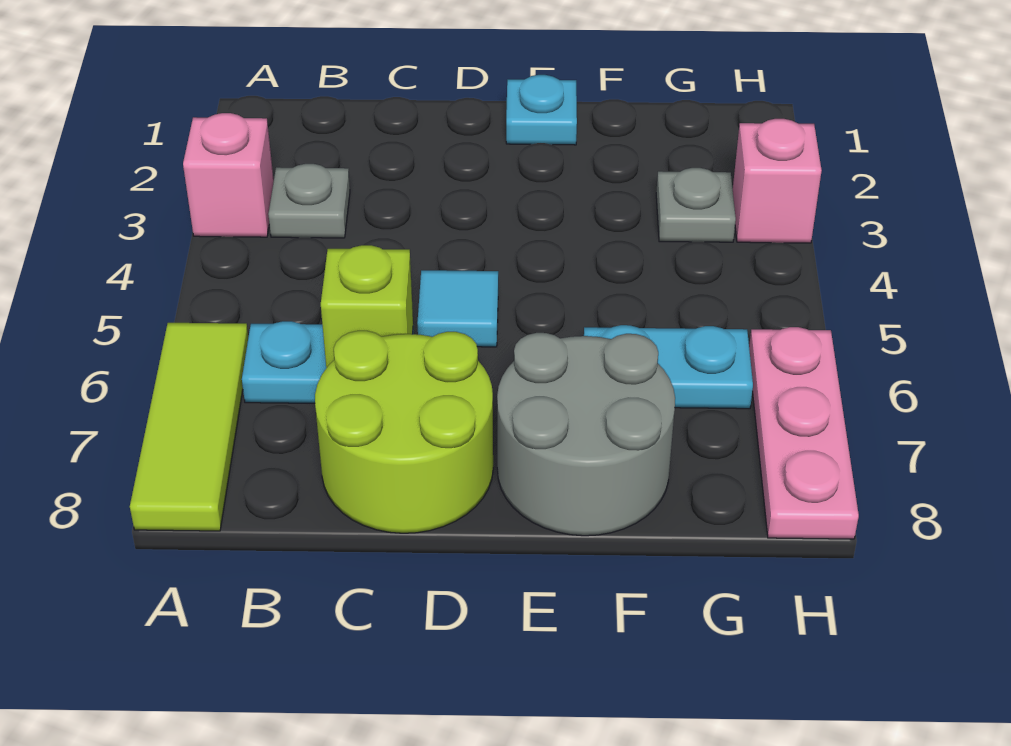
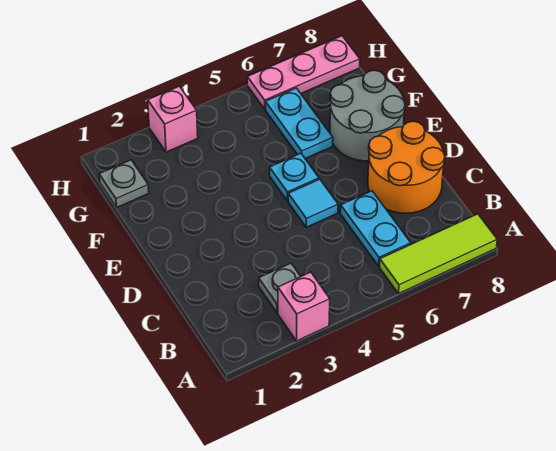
lime brick C6 level 2 -> none
lime round brick C7:D8 level 1 -> orange round brick C7:D8 level 1
cyan plate E1 level 1 -> cyan plate E5 level 1
grey plate G3 level 1 -> grey plate G1 level 1

